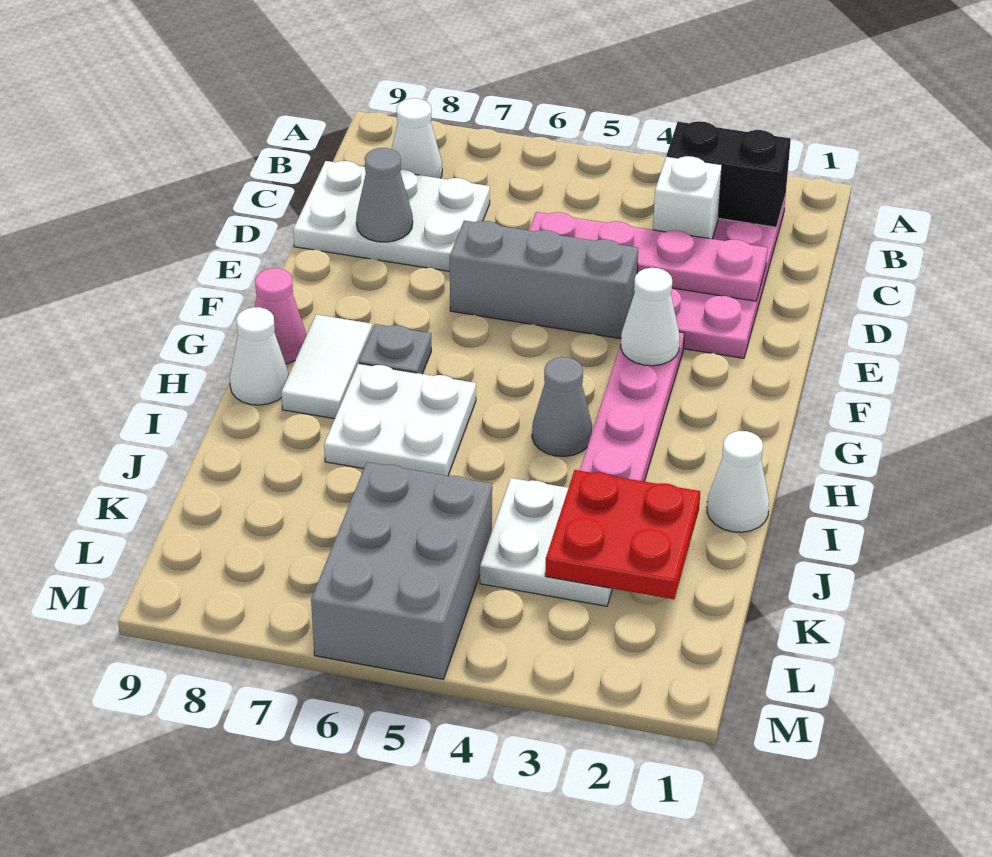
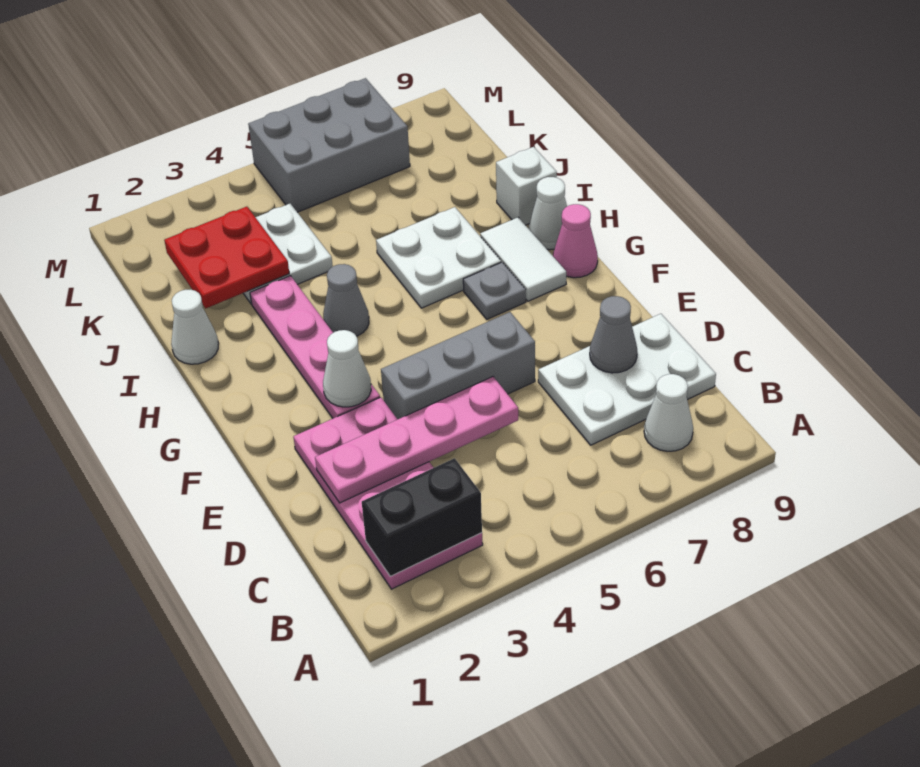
white brick C3 level 2 -> white brick I9 level 1
grey brick K5:M6 level 1 -> grey brick L5:M7 level 1

